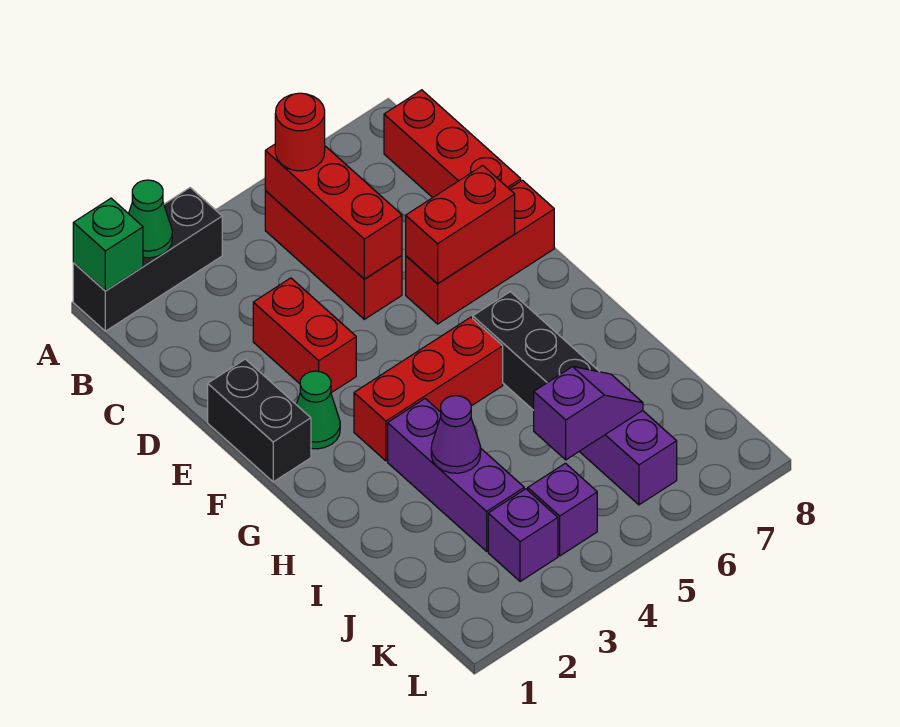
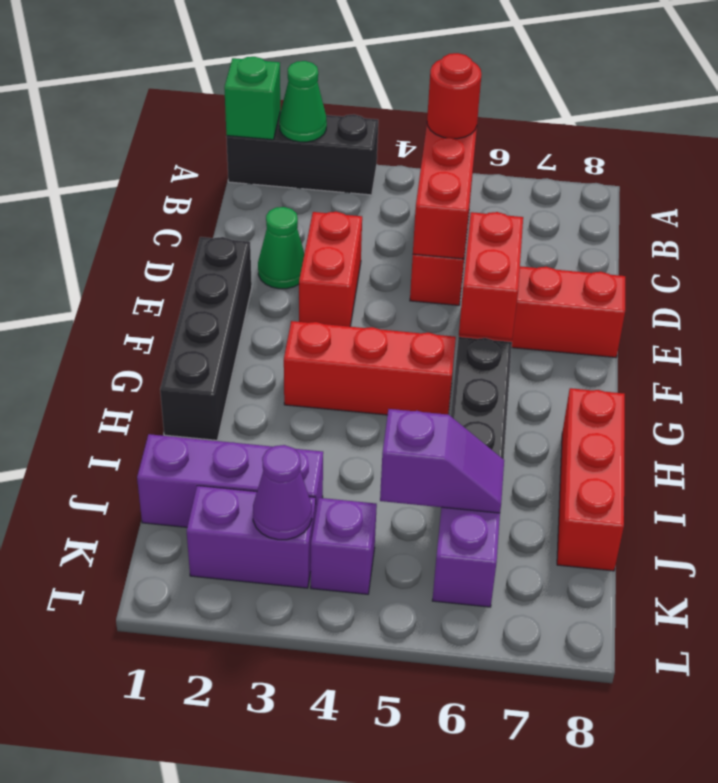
red brick B8:D8 level 1 -> red brick H8:J8 level 1
black brick E1:F1 level 1 -> black brick E1:H1 level 1
red brick E6:E7 level 2 -> red brick E6:F6 level 2
green cone F2 level 1 -> green cone D2 level 1
purple brick H3:J3 level 1 -> purple brick J1:J3 level 1
purple cone I3 level 2 -> purple cone K3 level 2
purple brick K3 level 1 -> purple brick K2:K3 level 1

